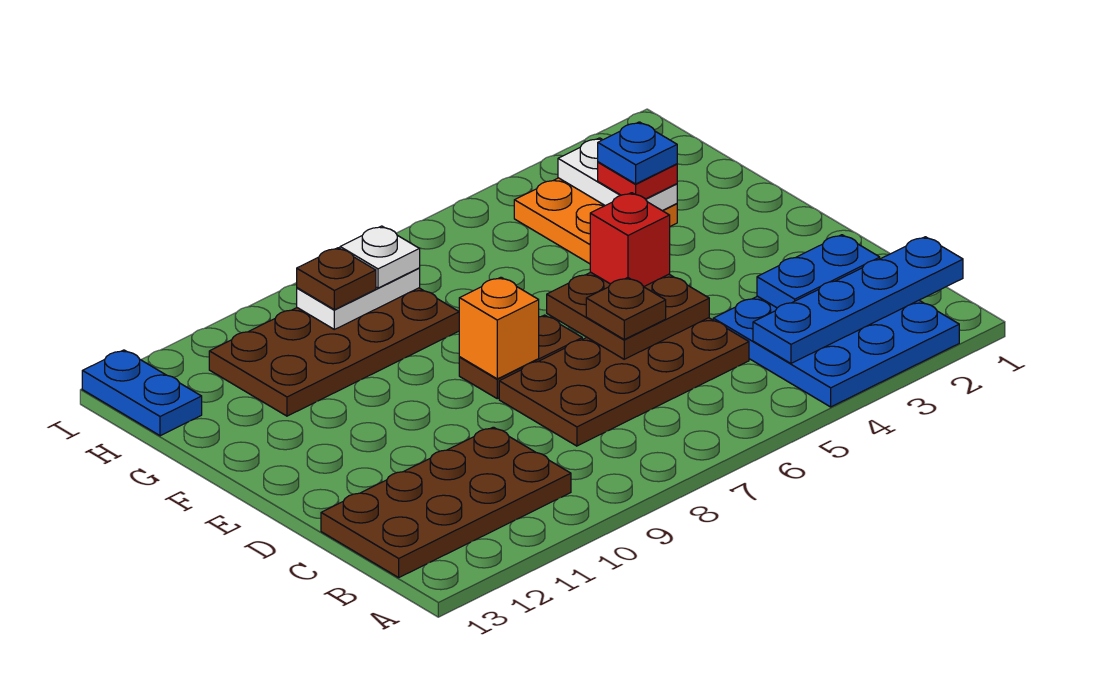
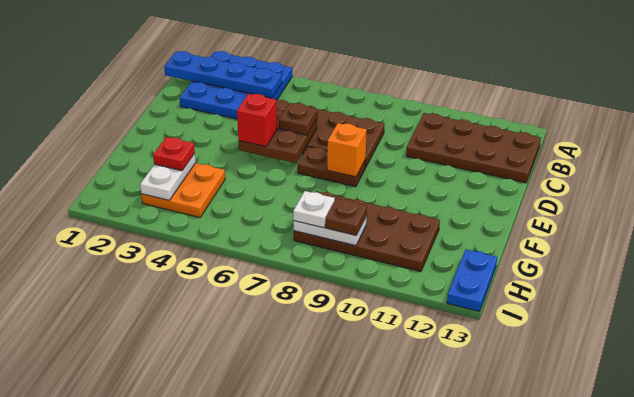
blue plate C2:C3 level 2 -> none
blue plate G3 level 4 -> none

